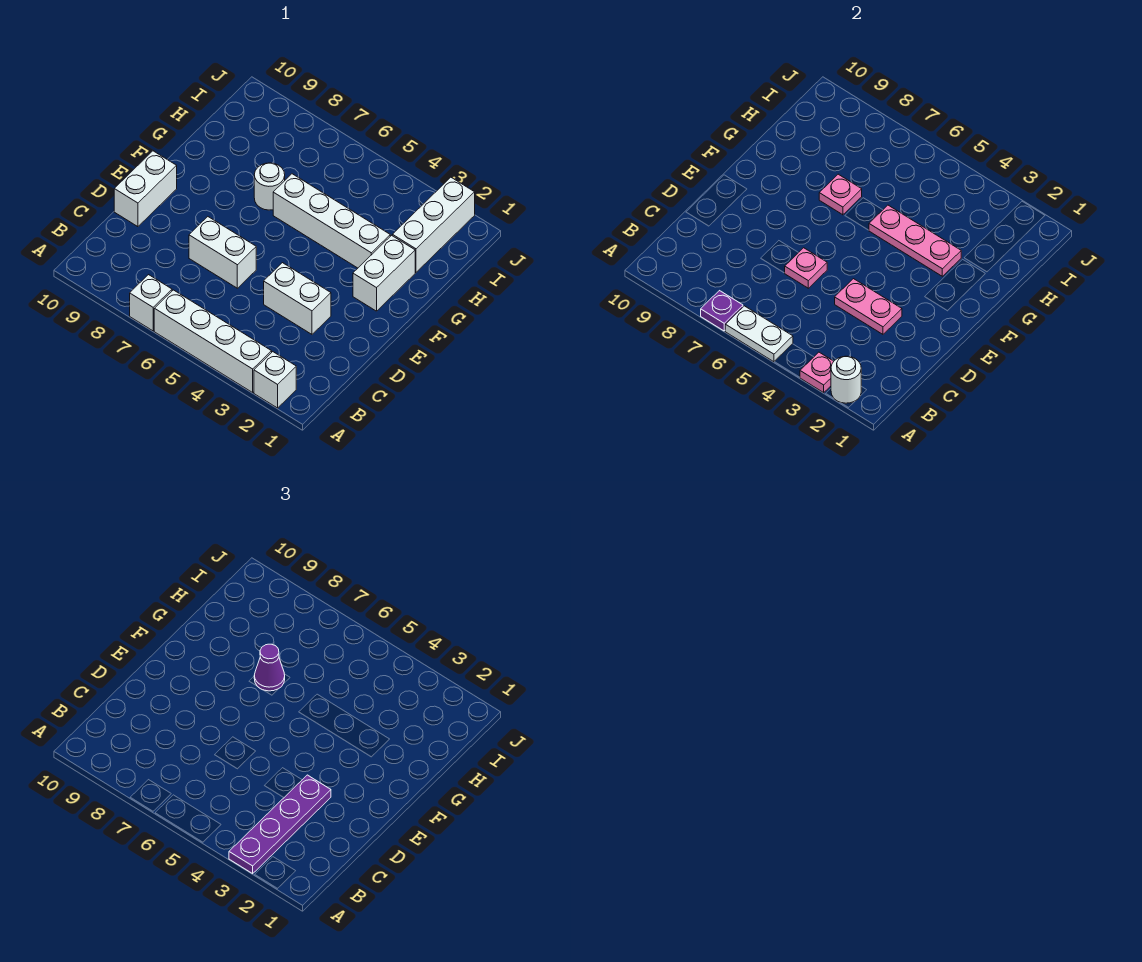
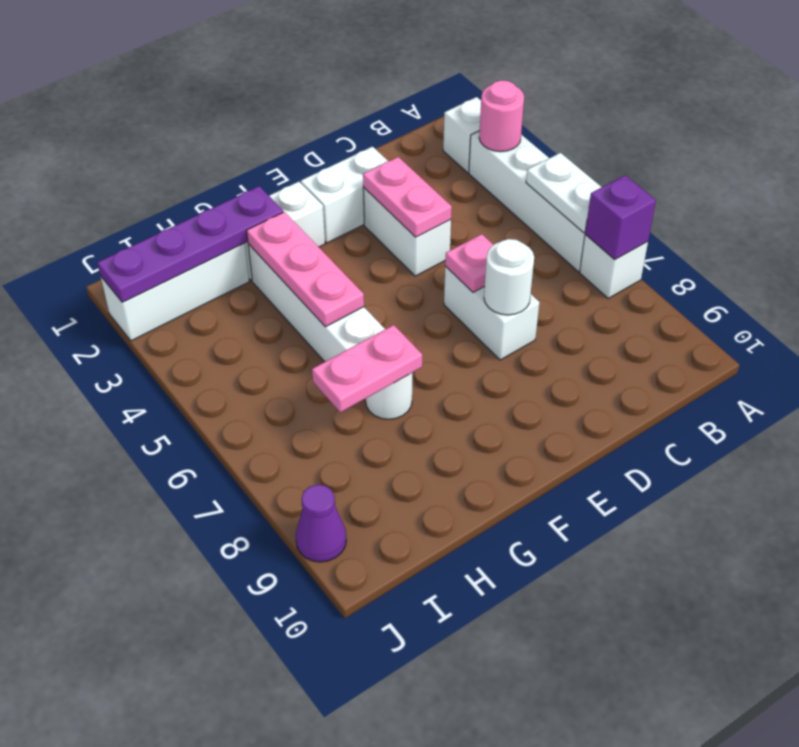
white round brick A2 level 2 -> white round brick D7 level 2
pink plate A3 level 2 -> pink round brick A3 level 2
purple plate A3:D3 level 3 -> purple plate G2:J2 level 2
purple plate A7 level 2 -> purple brick A7 level 2
white brick D10:E10 level 1 -> white brick D2:E2 level 1
pink plate G7 level 2 -> pink plate G7:H7 level 2
purple cone G7 level 3 -> purple cone J9 level 1

